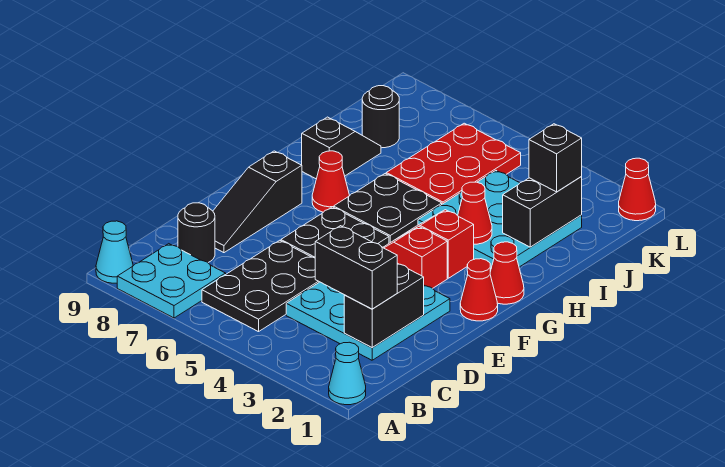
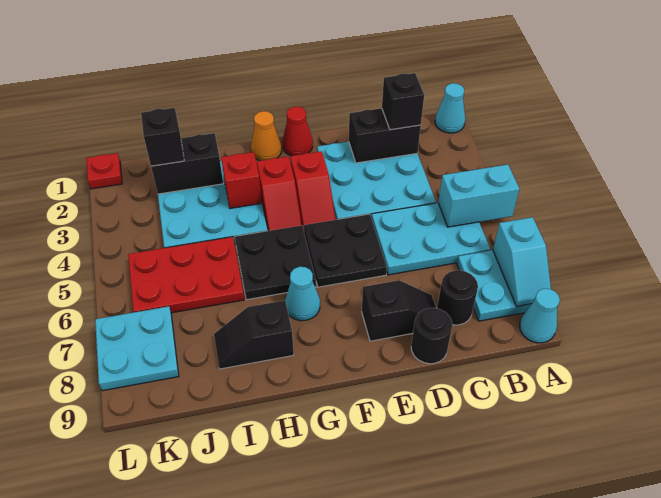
none -> cyan brick A5:B5 level 2
none -> cyan slope A7:A8 level 2 top 7
black plate B5:D6 level 1 -> cyan plate B5:D6 level 1
black brick C2:C3 level 3 -> black brick C2 level 3
black slope D8:F8 level 1 top F -> black slope D8:E8 level 1 top E
red cone G1 level 1 -> orange cone G1 level 1
red cone G7 level 1 -> cyan cone G7 level 1
red cone H3 level 2 -> red brick H3 level 2
black round brick J8 level 1 -> black round brick D9 level 1
none -> cyan plate K7:L8 level 1
red cone L1 level 1 -> red plate L1 level 1

